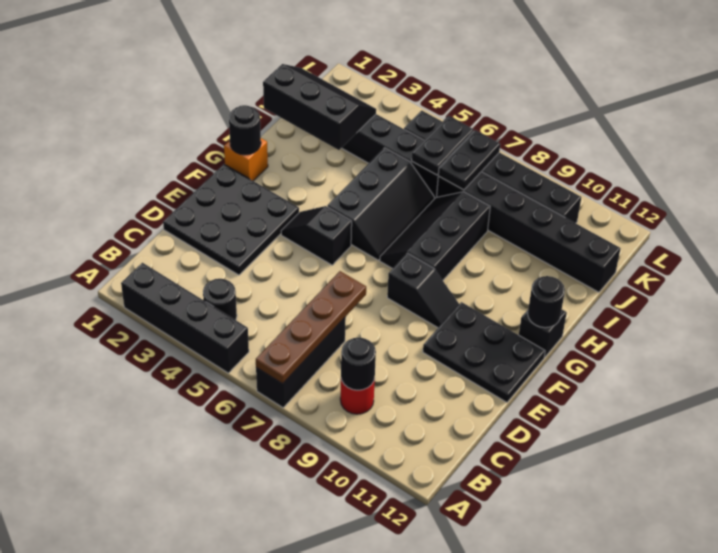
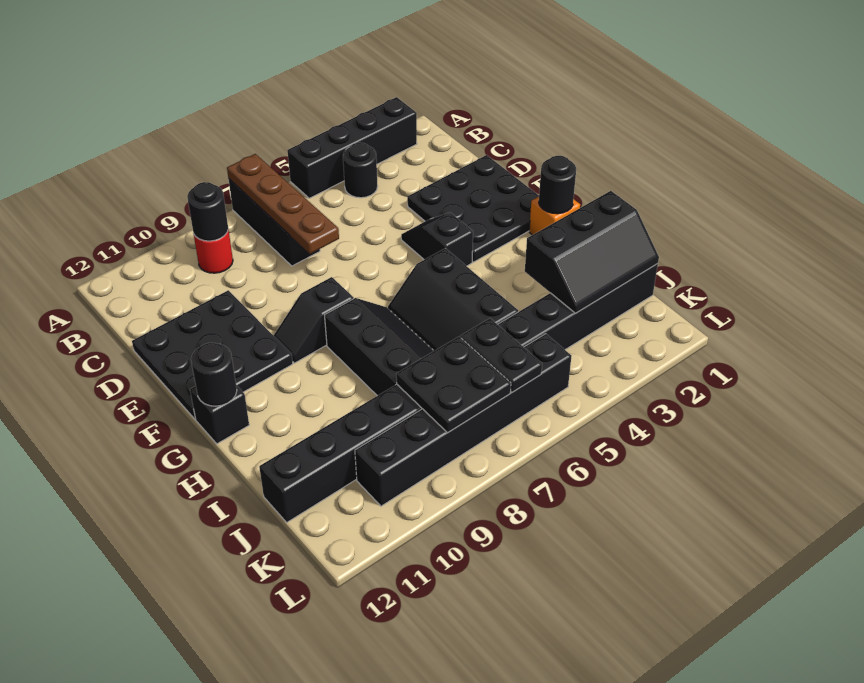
black plate E10:F12 level 1 -> black plate D10:F12 level 1
black slope F4:F5 level 1 top 5 -> black slope E4:F4 level 1 top F
black plate J7:K7 level 2 -> black plate J7:K8 level 2

